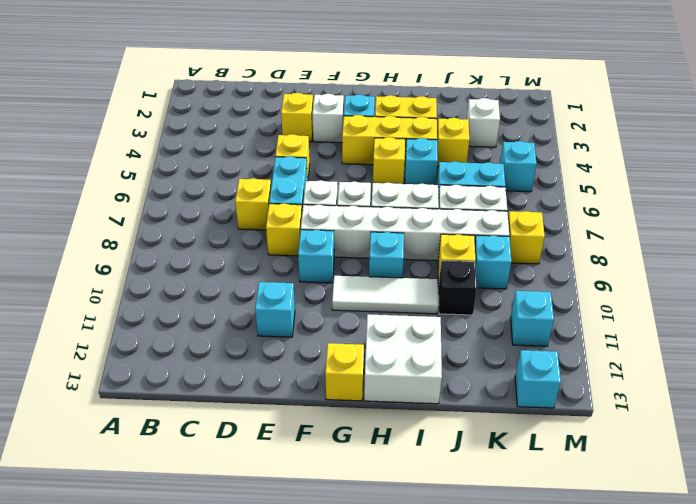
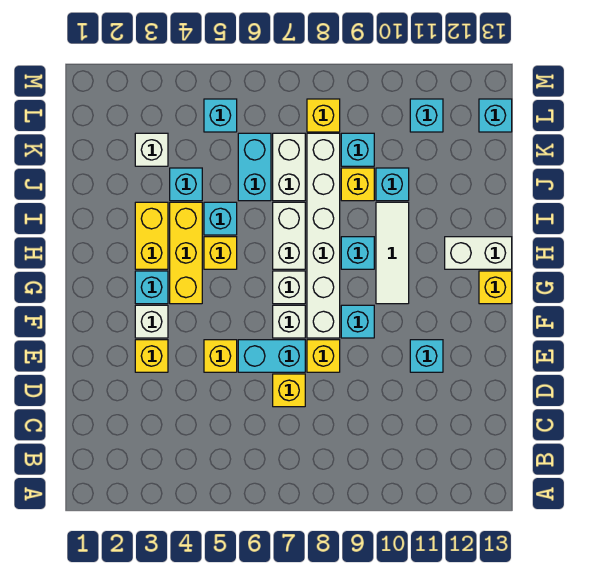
white brick H12:I13 level 1 -> white brick H12:H13 level 1
yellow brick J4 level 1 -> cyan brick J4 level 1
black brick J10 level 1 -> cyan brick J10 level 1

